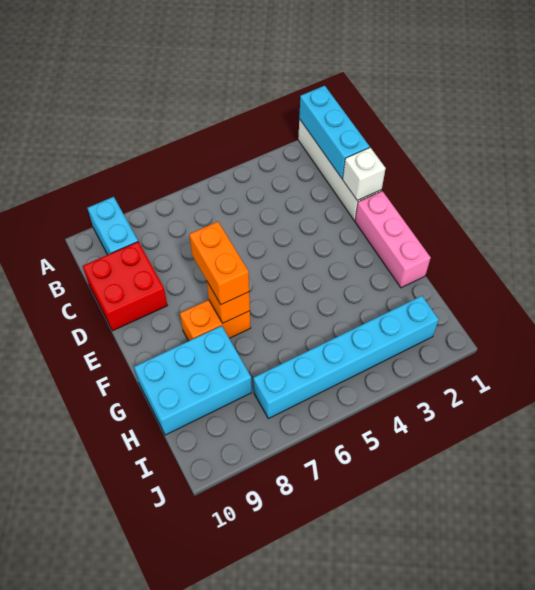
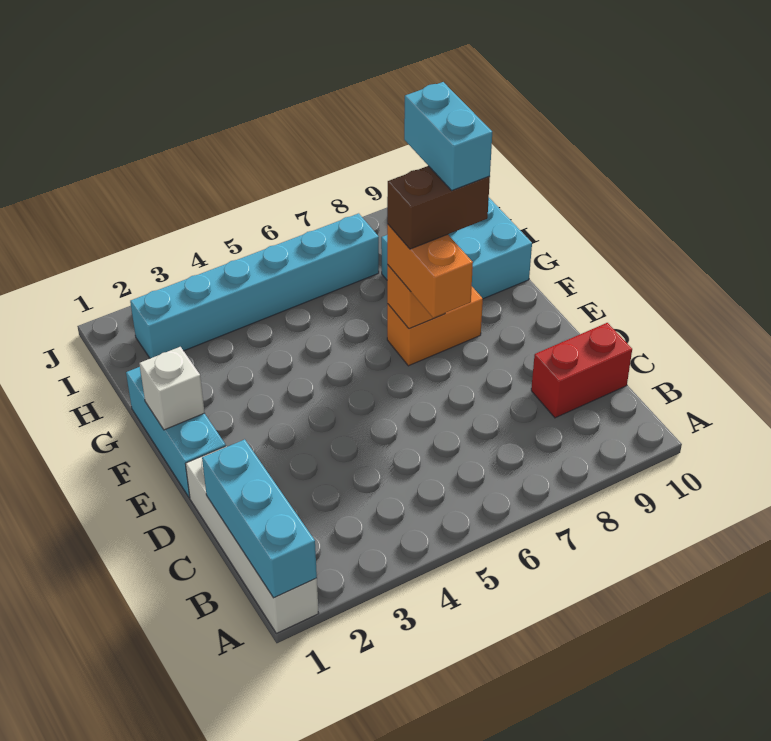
cyan brick A9:B9 level 1 -> cyan brick F8:G8 level 5
red brick C9:D10 level 1 -> red brick C9:C10 level 1
white brick D1 level 2 -> white brick F1 level 2
pink brick E1:G1 level 1 -> cyan brick E1:G1 level 1
none -> brown brick F7:F8 level 4

